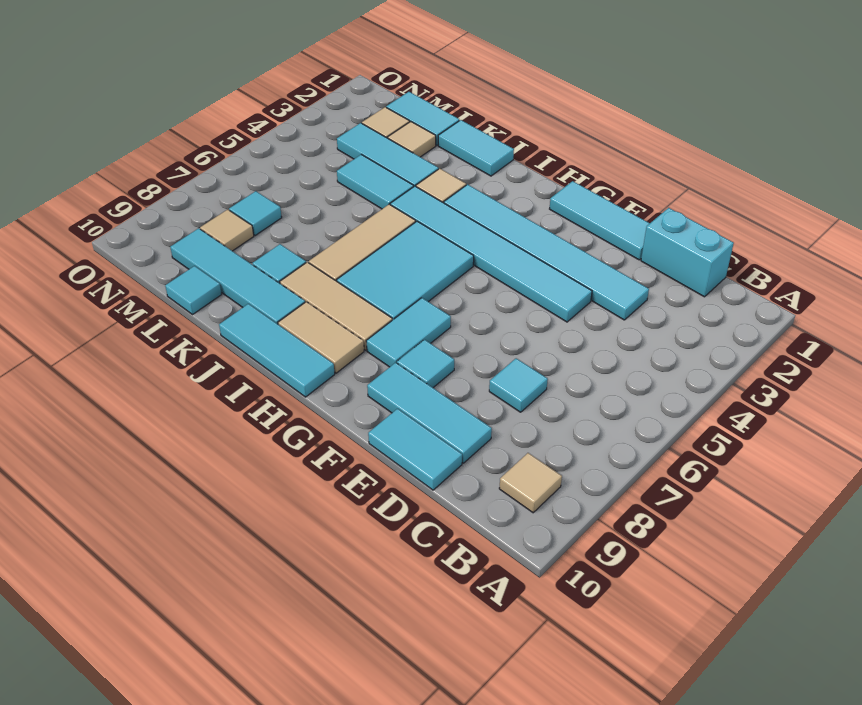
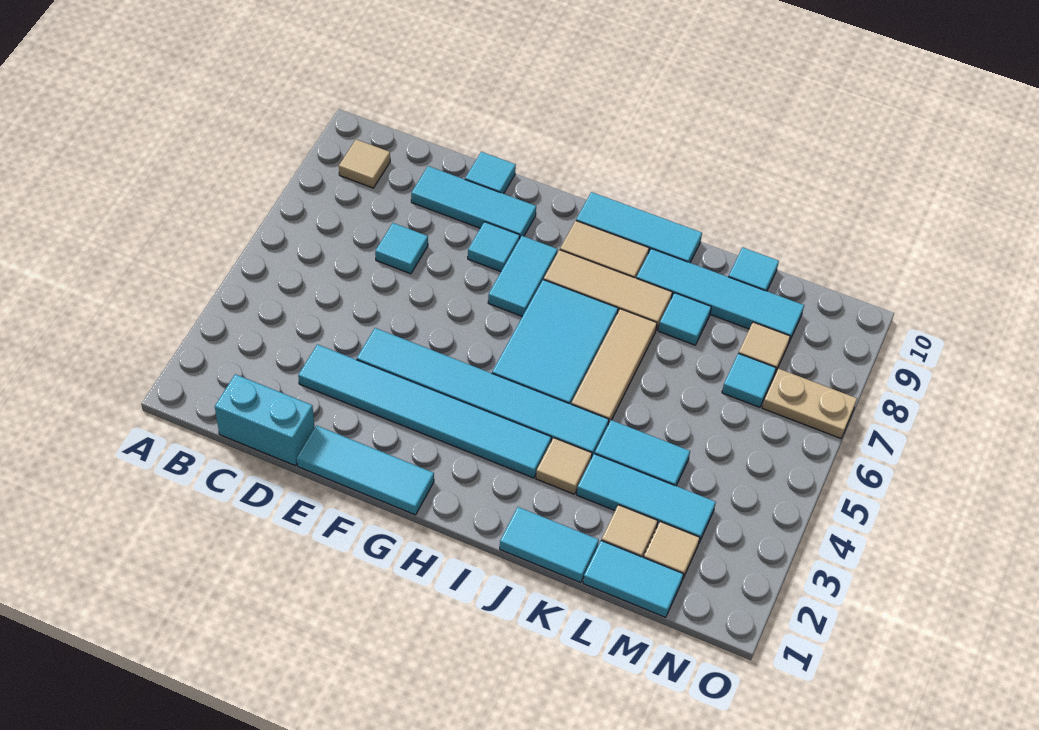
cyan tile D10:E10 level 1 -> cyan tile E10 level 1
none -> tan plate N7:O7 level 1

